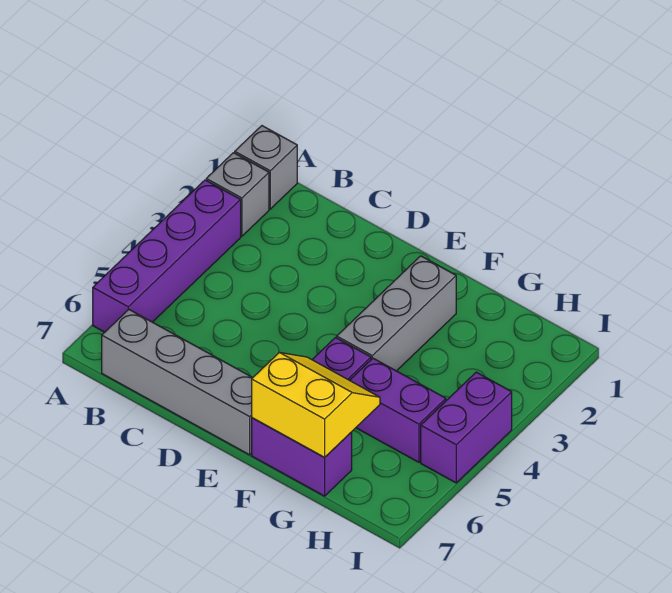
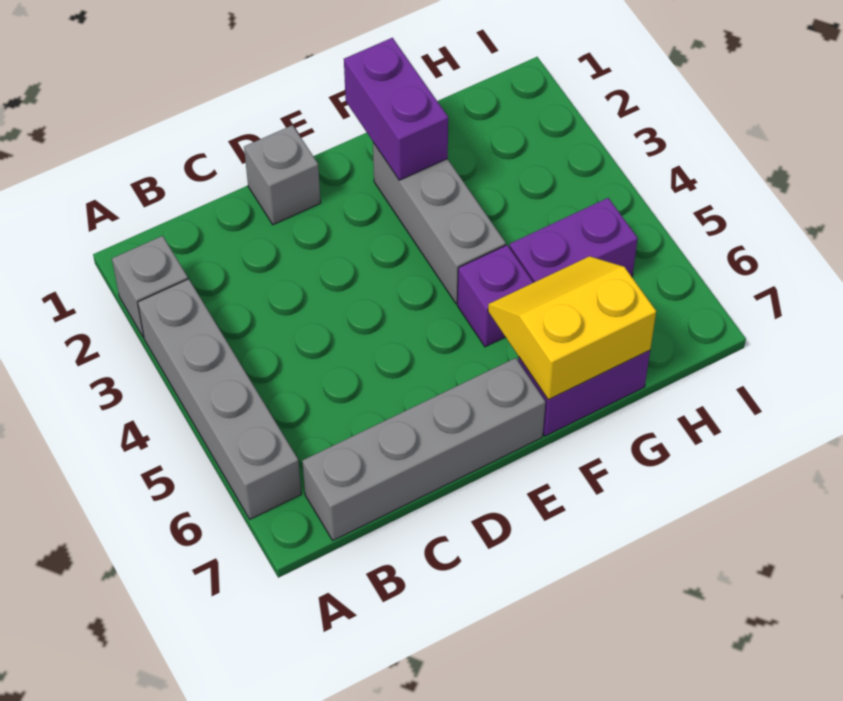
grey brick A1 level 1 -> grey brick D1 level 1
purple brick A3:A6 level 1 -> grey brick A3:A6 level 1
purple brick I4:I5 level 1 -> purple brick F1:F2 level 2

